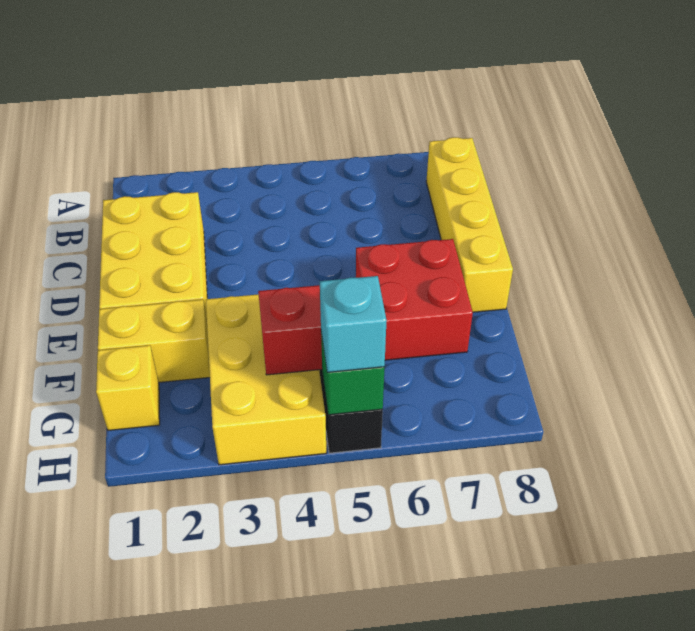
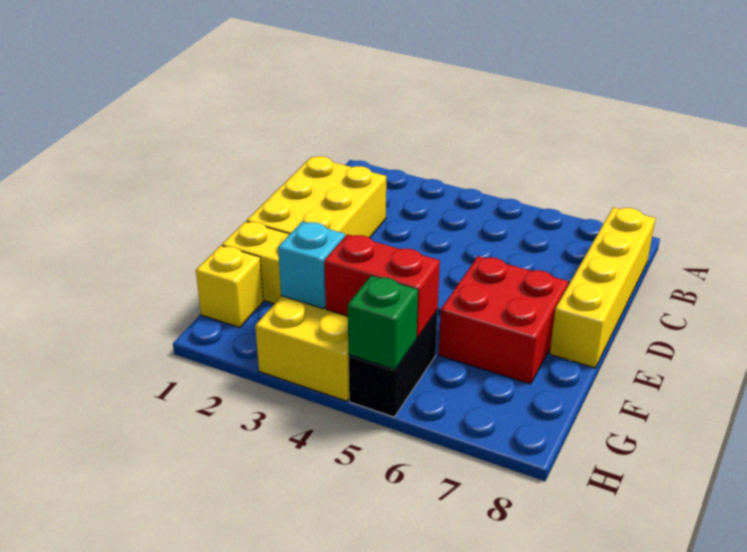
cyan brick H5 level 3 -> cyan brick G3 level 2

